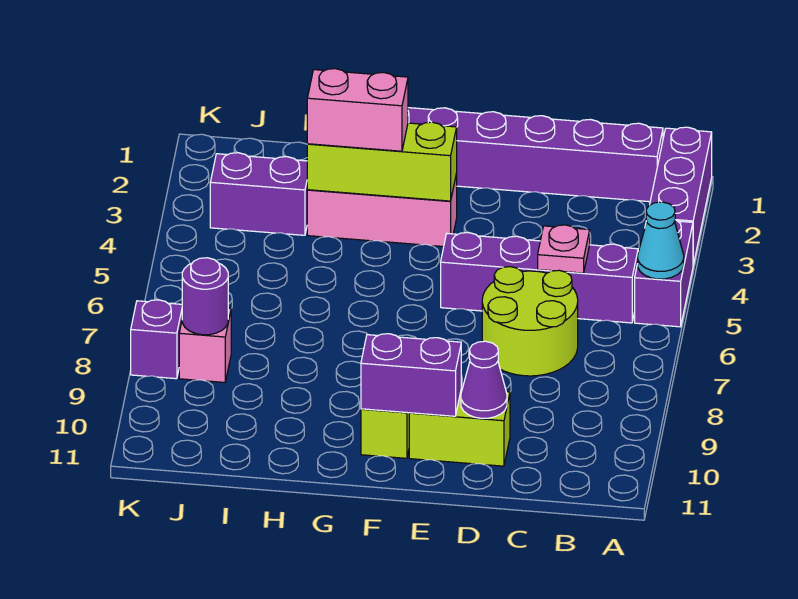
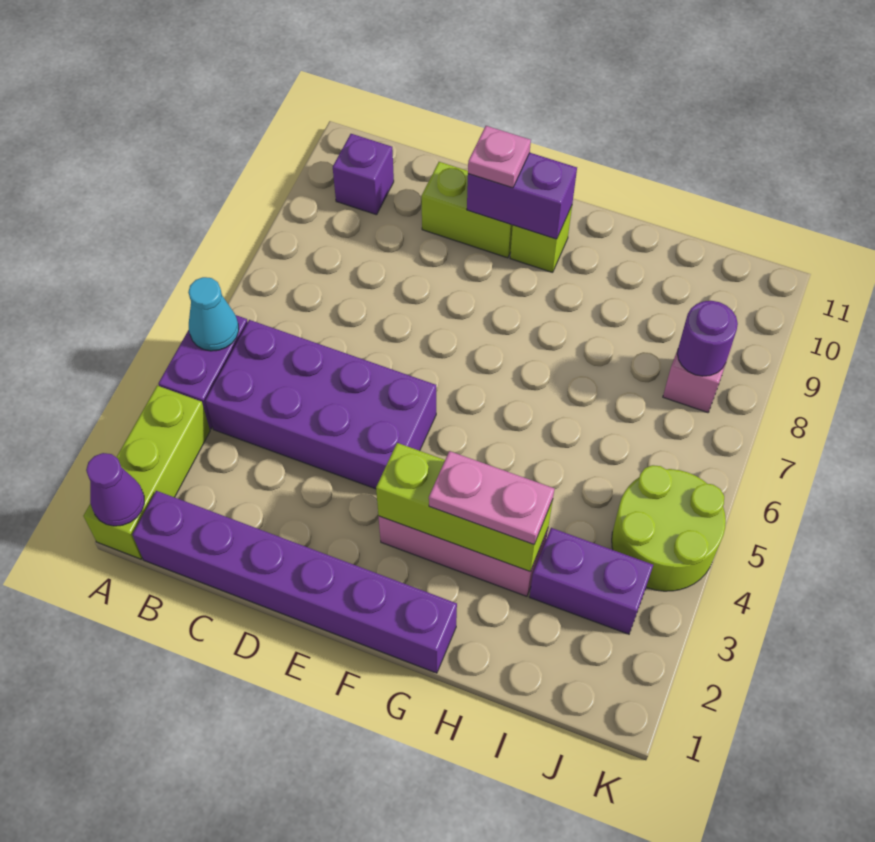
purple brick A1:A3 level 1 -> lime brick A1:A3 level 1
purple brick B5:E5 level 1 -> purple brick B4:E5 level 1
pink plate C5 level 2 -> pink plate E10 level 3
lime round brick C6:D7 level 1 -> lime round brick J4:K5 level 1
purple cone D10 level 2 -> purple cone A1 level 2
pink brick G3:H3 level 3 -> pink plate G3:H3 level 3
purple brick K8 level 1 -> purple brick B10 level 1

